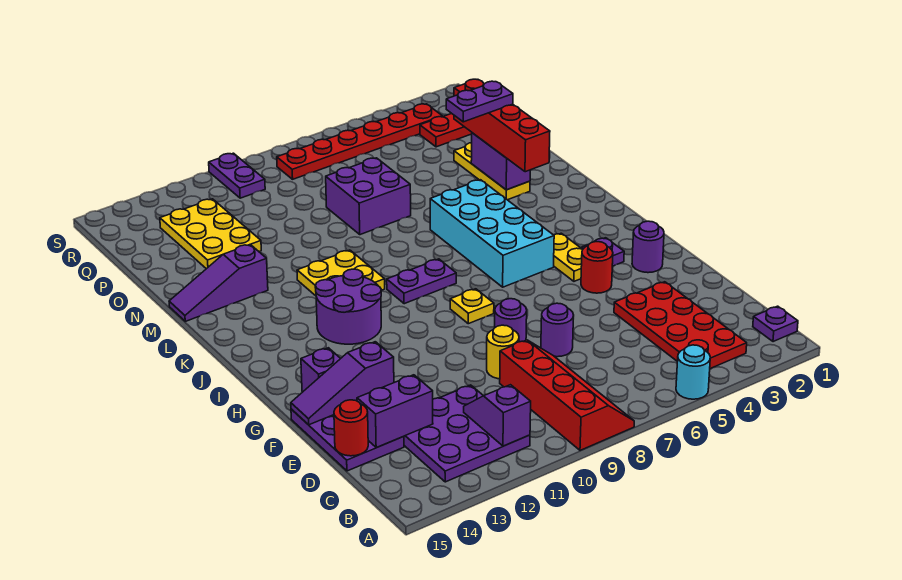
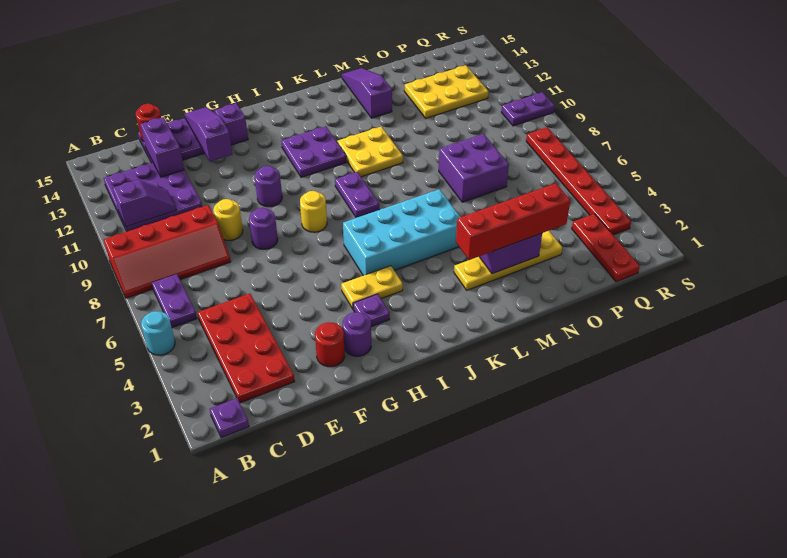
red plate B3:E4 level 1 -> red plate C2:D5 level 1
purple round brick E7 level 1 -> purple round brick G10 level 1
red round brick G4 level 1 -> red round brick F2 level 1
yellow plate H8 level 1 -> yellow round brick H8 level 1
purple round brick I11:J12 level 1 -> purple plate I11:J12 level 1
yellow plate M3:O3 level 1 -> yellow plate L3:O3 level 1
purple plate N3:N4 level 4 -> purple plate B6:B7 level 1

